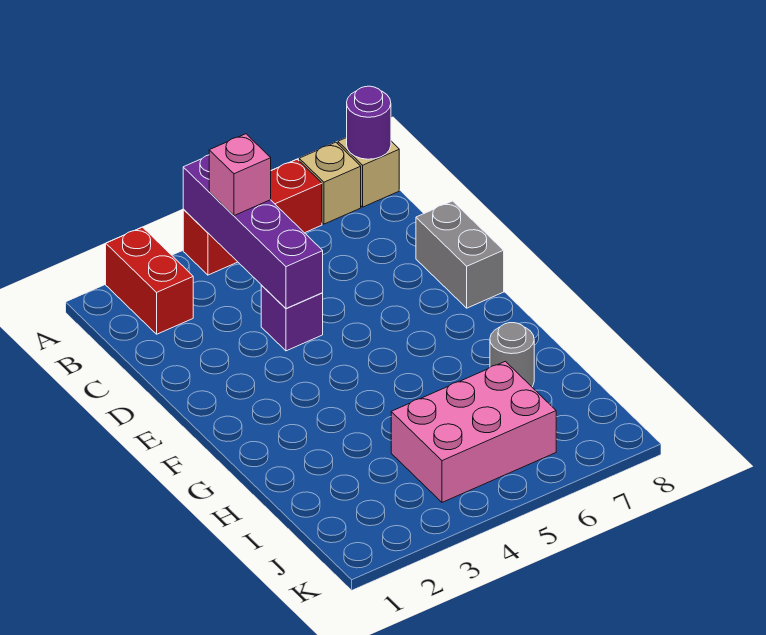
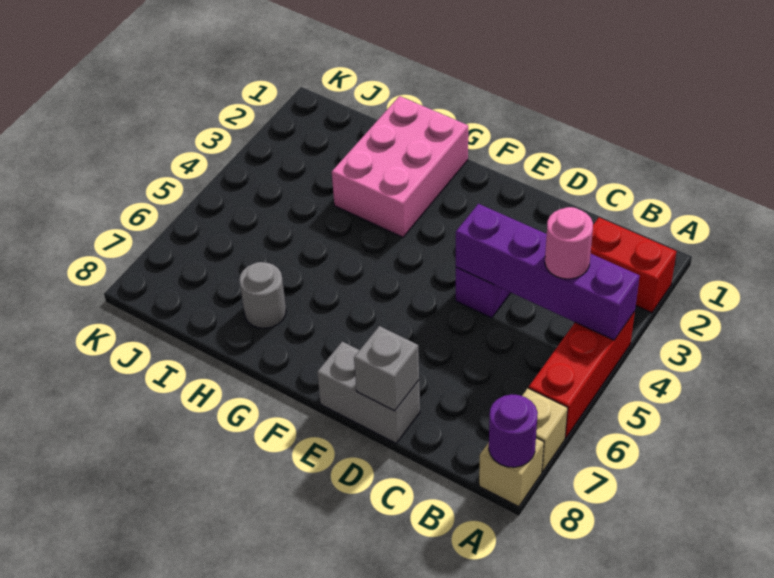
pink brick B4 level 3 -> pink round brick B4 level 3
none -> grey brick D8 level 2
pink brick I4:J6 level 1 -> pink brick G1:H3 level 1

